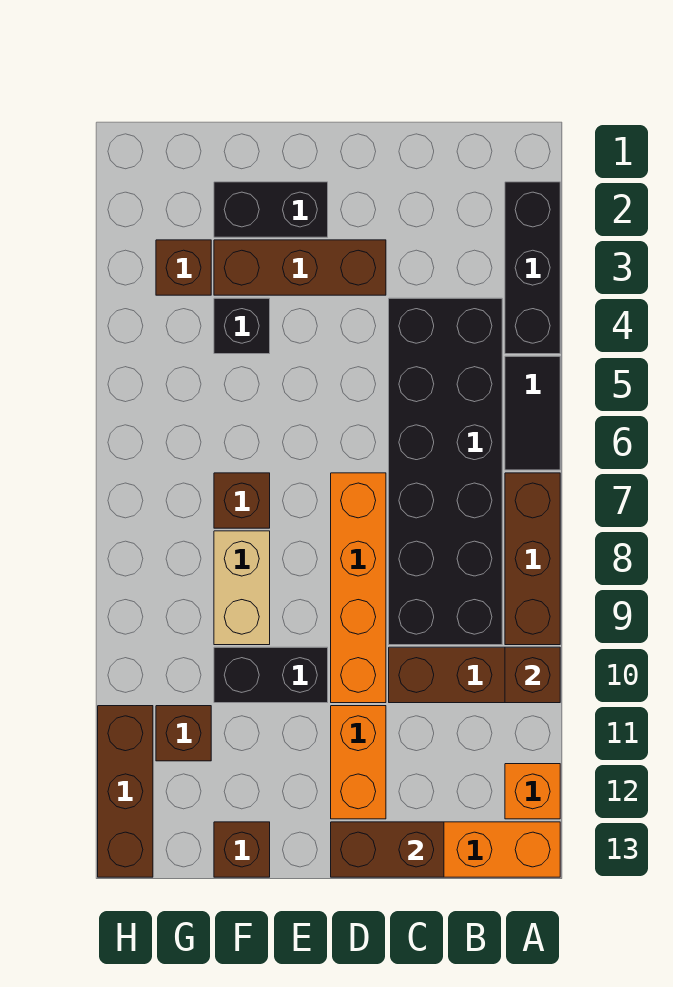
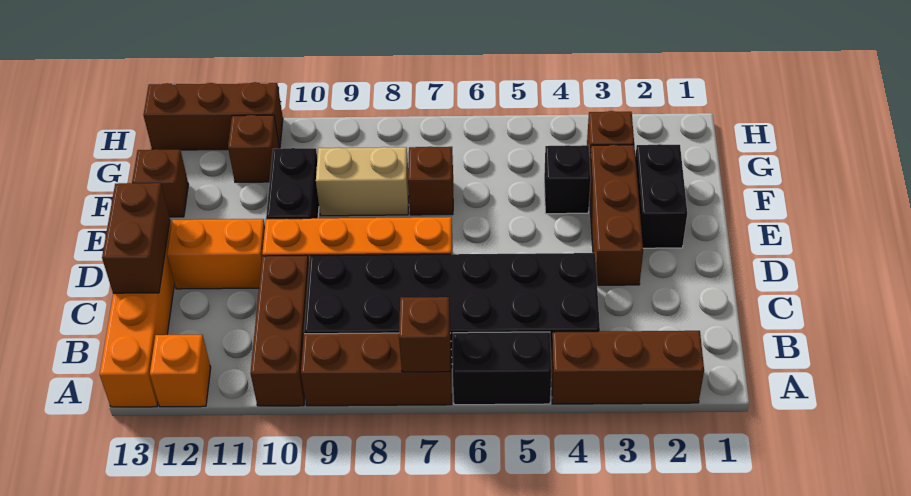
black brick A2:A4 level 1 -> brown brick A2:A4 level 1
black tile A5:A6 level 1 -> black brick A5:A6 level 1
brown brick A10 level 2 -> brown brick A7 level 2

